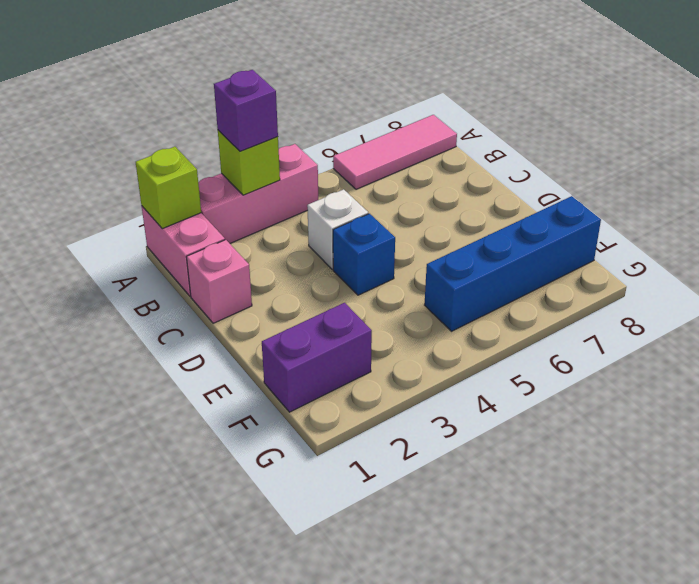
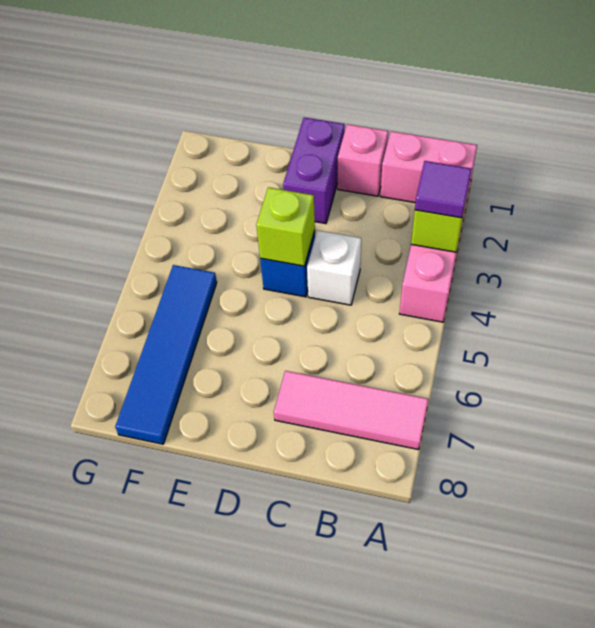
lime brick A1 level 2 -> lime brick D4 level 2
purple brick A3 level 3 -> purple tile A3 level 3
pink tile A6:A8 level 1 -> pink tile A7:C7 level 1
purple brick F1:F2 level 1 -> purple brick D1:D2 level 1
blue brick F5:F8 level 1 -> blue tile F5:F8 level 1

